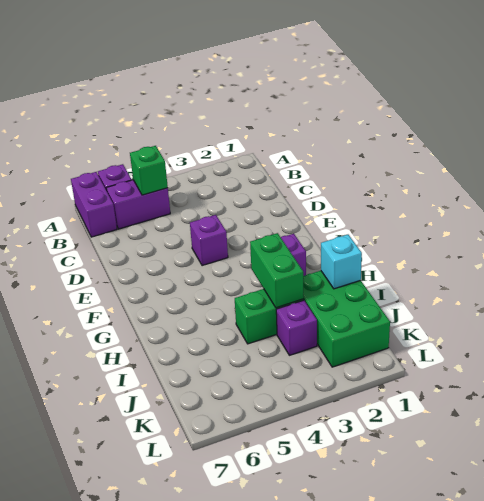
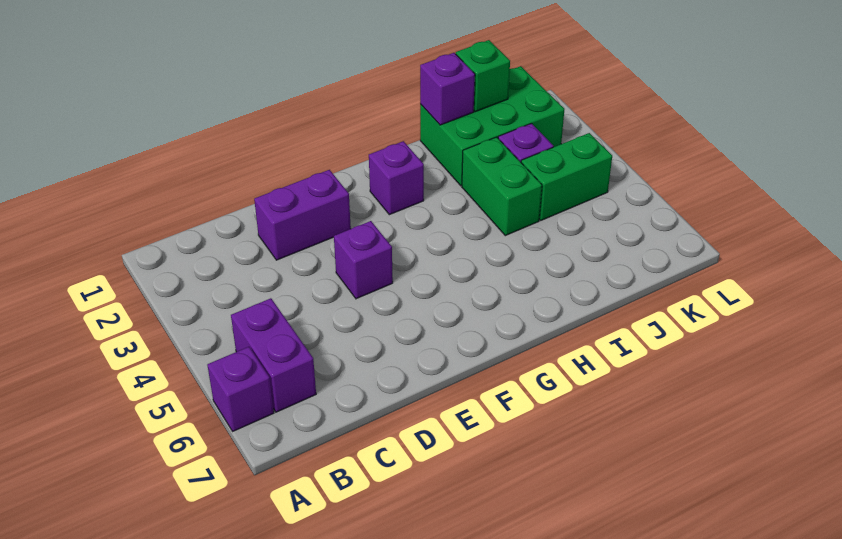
purple brick A7:B7 level 1 -> purple brick D2:E2 level 1
green brick B5 level 2 -> green brick J1 level 2
green brick H3:I3 level 2 -> green brick J4:K4 level 1
cyan brick I1 level 2 -> purple brick I1 level 2

